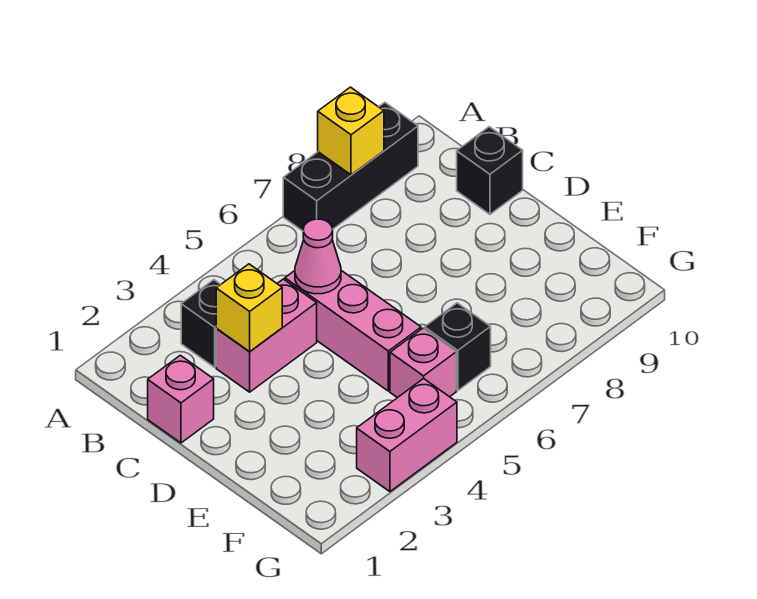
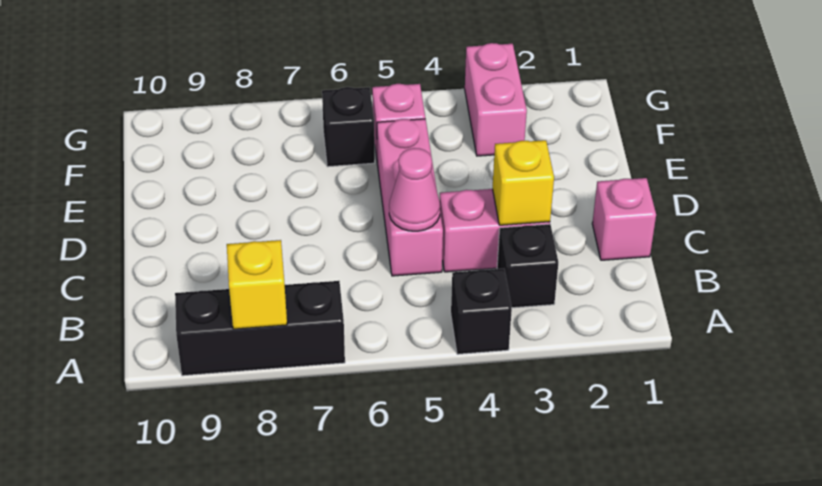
black brick C10 level 1 -> black brick A4 level 1
pink brick G3:G4 level 1 -> pink brick F3:G3 level 1

